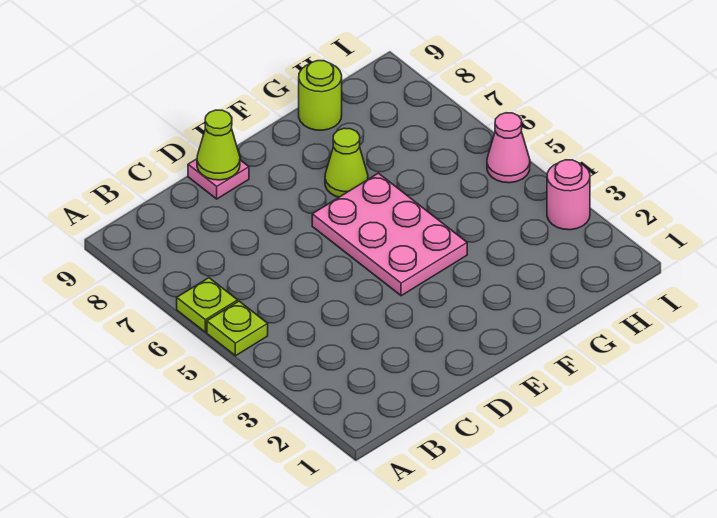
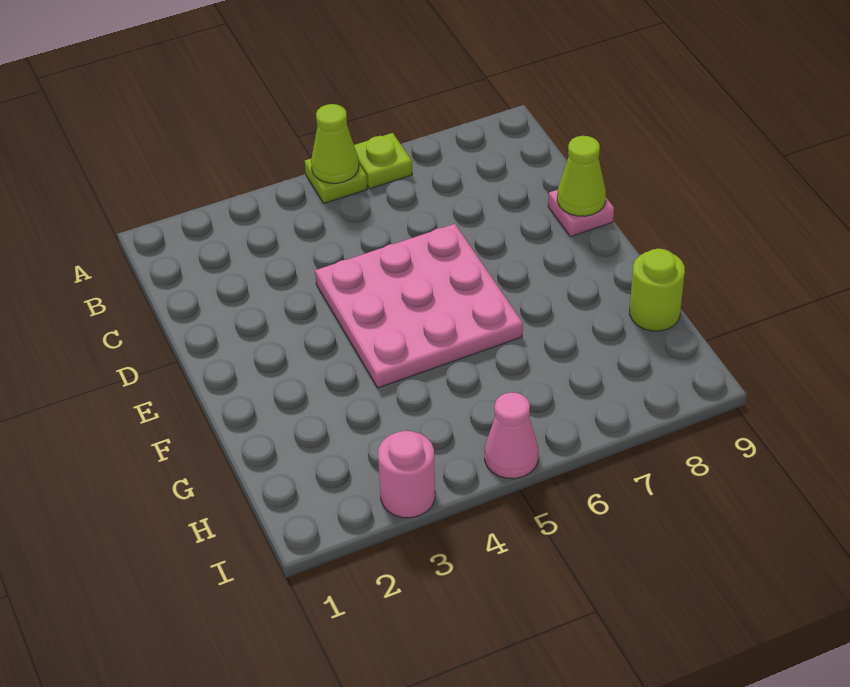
pink plate E4:F6 level 1 -> pink plate D4:F6 level 1
lime cone F7 level 1 -> lime cone A5 level 2

